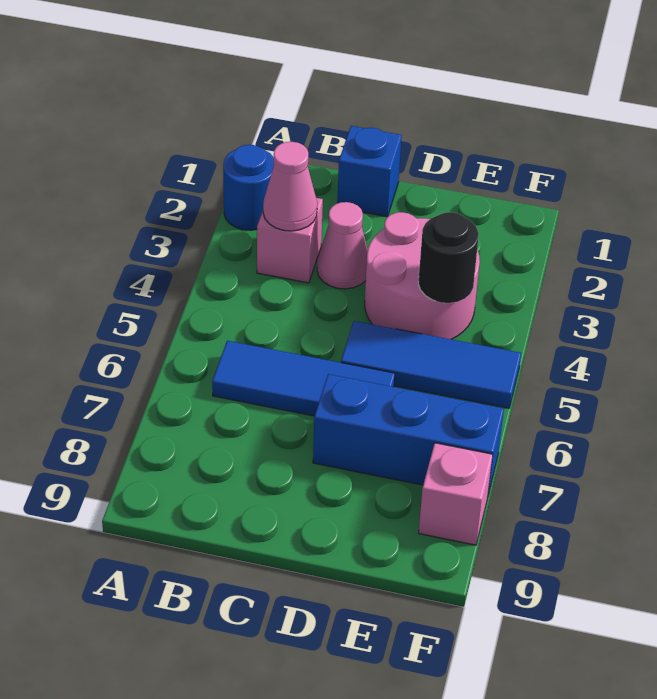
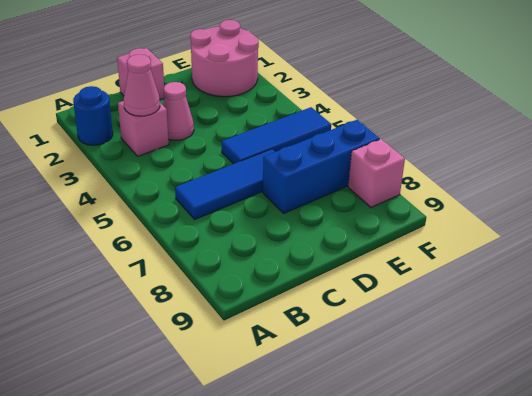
blue brick C1 level 1 -> pink brick C1 level 1
pink round brick D3:E4 level 1 -> pink round brick E1:F2 level 1
black round brick E4 level 2 -> none

